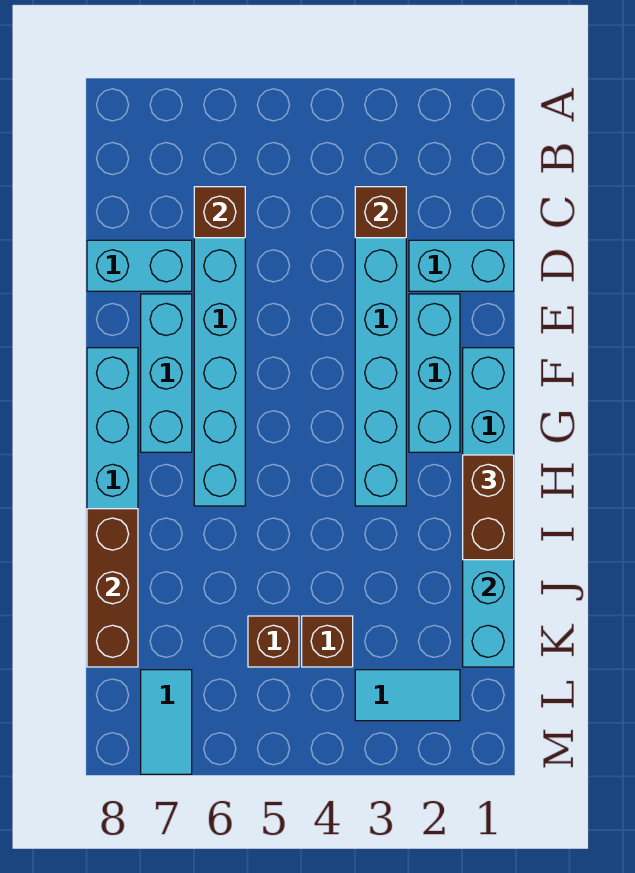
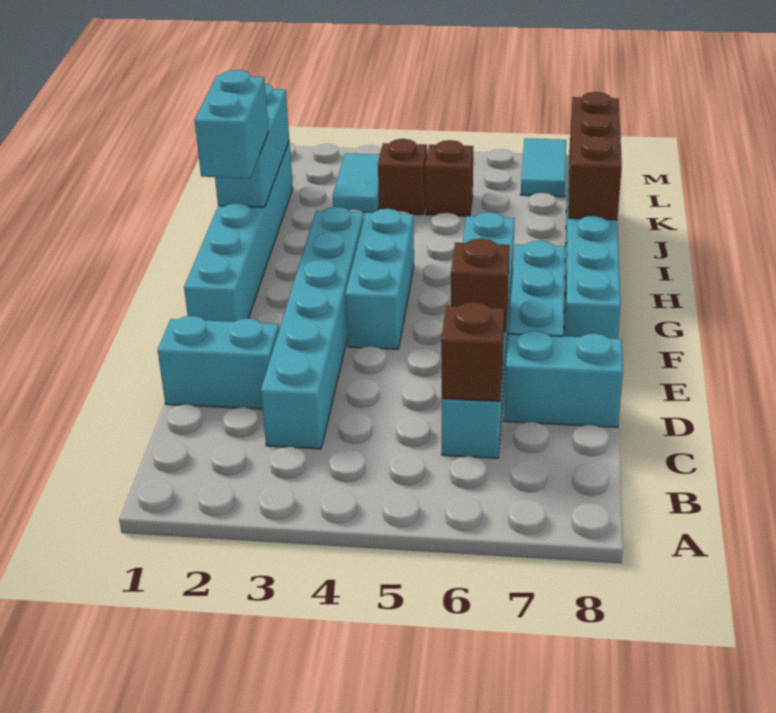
brown brick C3 level 2 -> brown brick E6 level 2
cyan brick E2:G2 level 1 -> cyan brick F4:H4 level 1
brown brick H1:I1 level 3 -> cyan brick H1:I1 level 3
cyan tile L2:L3 level 1 -> cyan tile K3:L3 level 1

